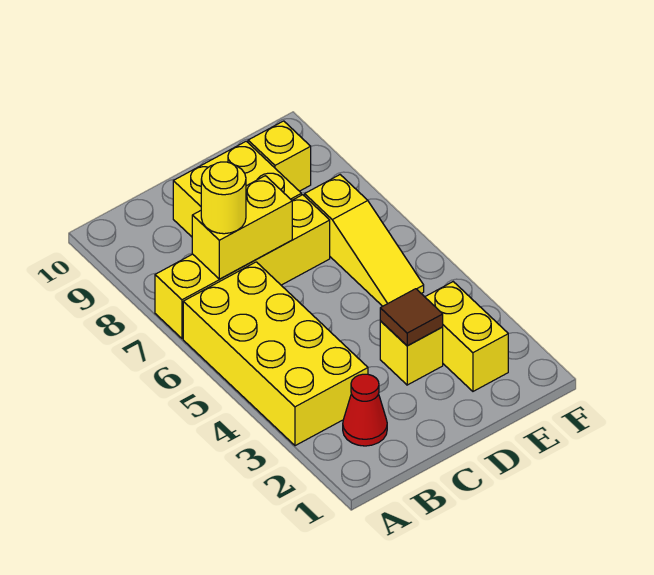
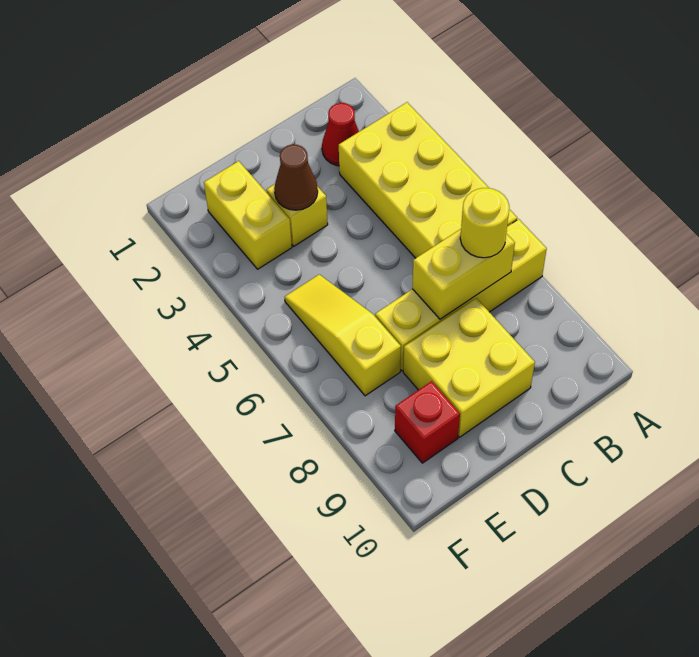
brown tile D3 level 2 -> brown cone D3 level 2
yellow brick E9 level 1 -> red brick E9 level 1

